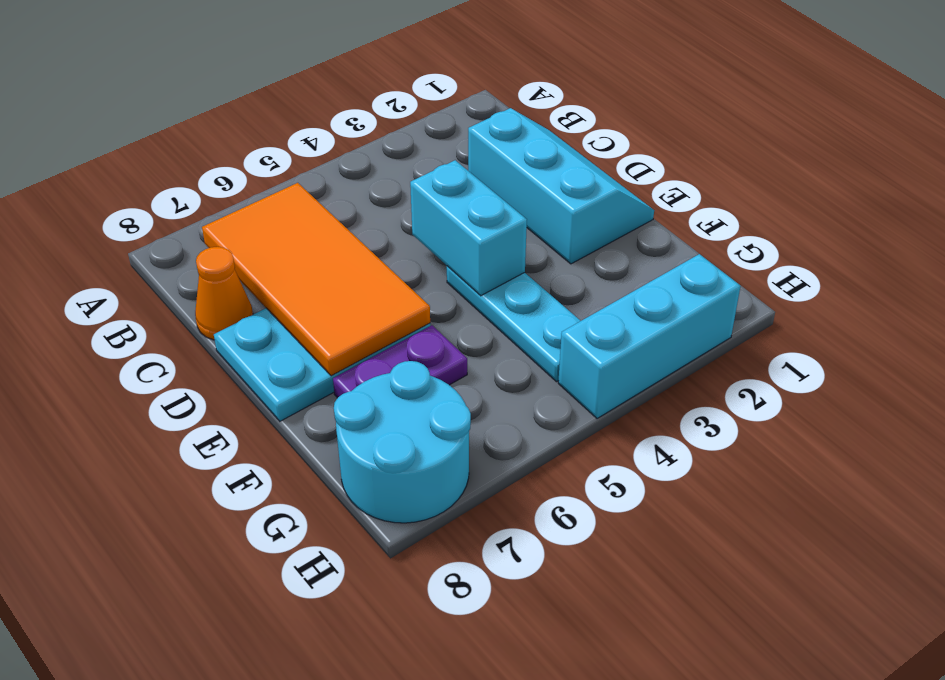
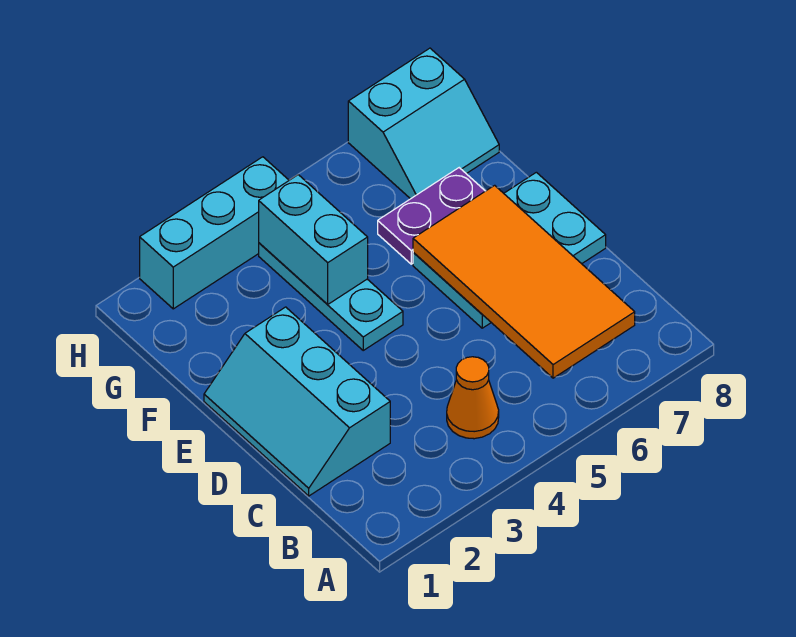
orange cone C8 level 1 -> orange cone B4 level 1
cyan brick D4:E4 level 2 -> cyan brick F4:G4 level 2
cyan round brick G7:H8 level 1 -> cyan slope G7:H8 level 1 top H

